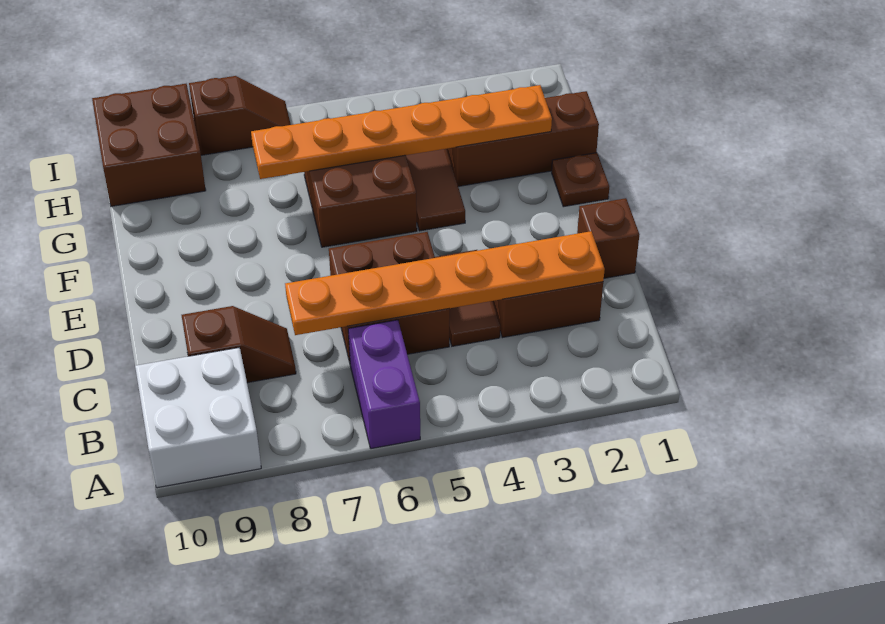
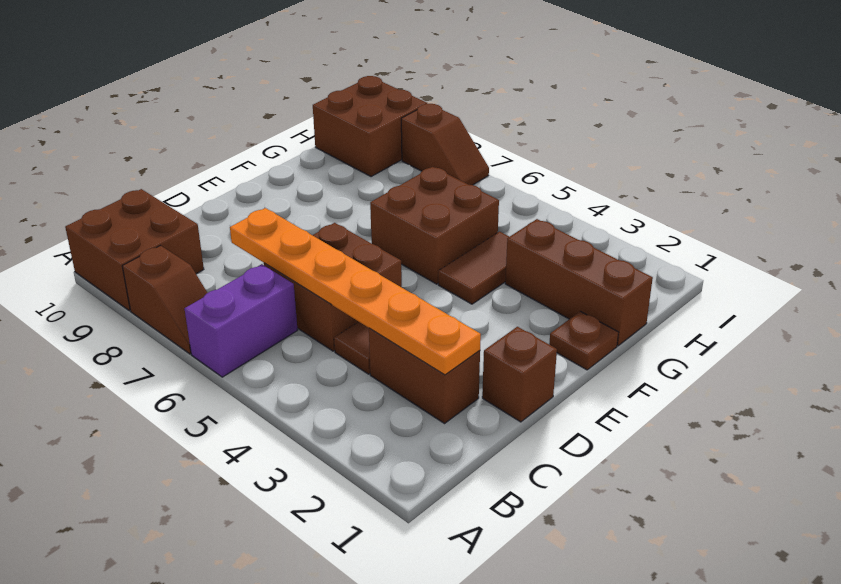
white brick A9:B10 level 1 -> brown brick A9:B10 level 1
brown slope C8:C9 level 1 top 9 -> brown slope A7:A8 level 1 top 8
orange plate G2:G7 level 2 -> none

